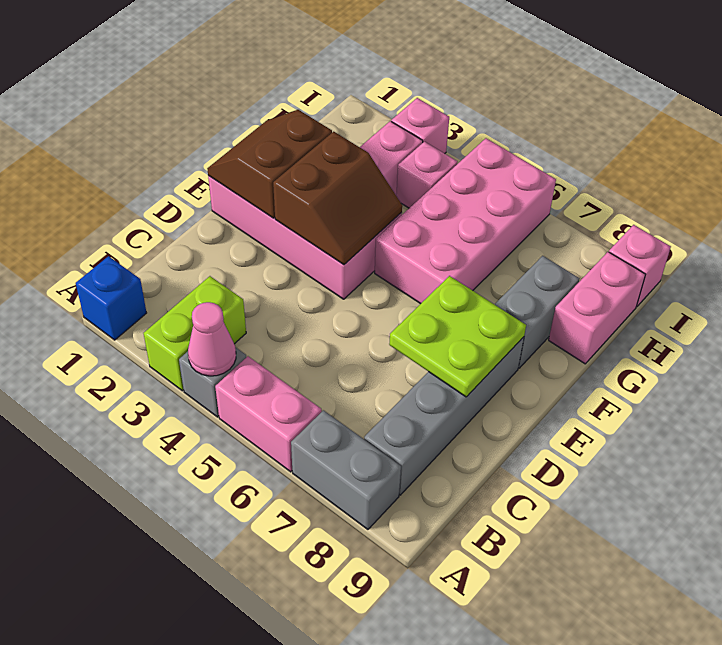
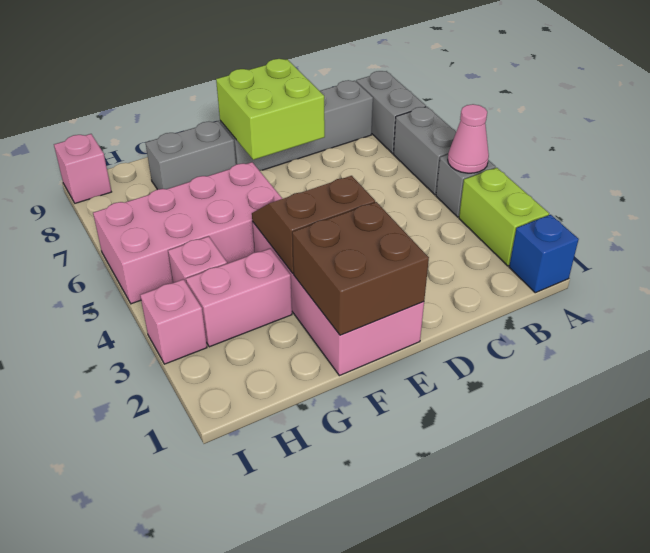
lime brick A3:B3 level 1 -> lime brick A2:A3 level 1
pink brick A5:A6 level 1 -> grey brick A5:A6 level 1
lime plate D7:E8 level 2 -> lime brick D7:E8 level 2
brown slope E1:F2 level 2 top 2 -> brown brick E1:F2 level 2
pink brick G9:H9 level 1 -> none

